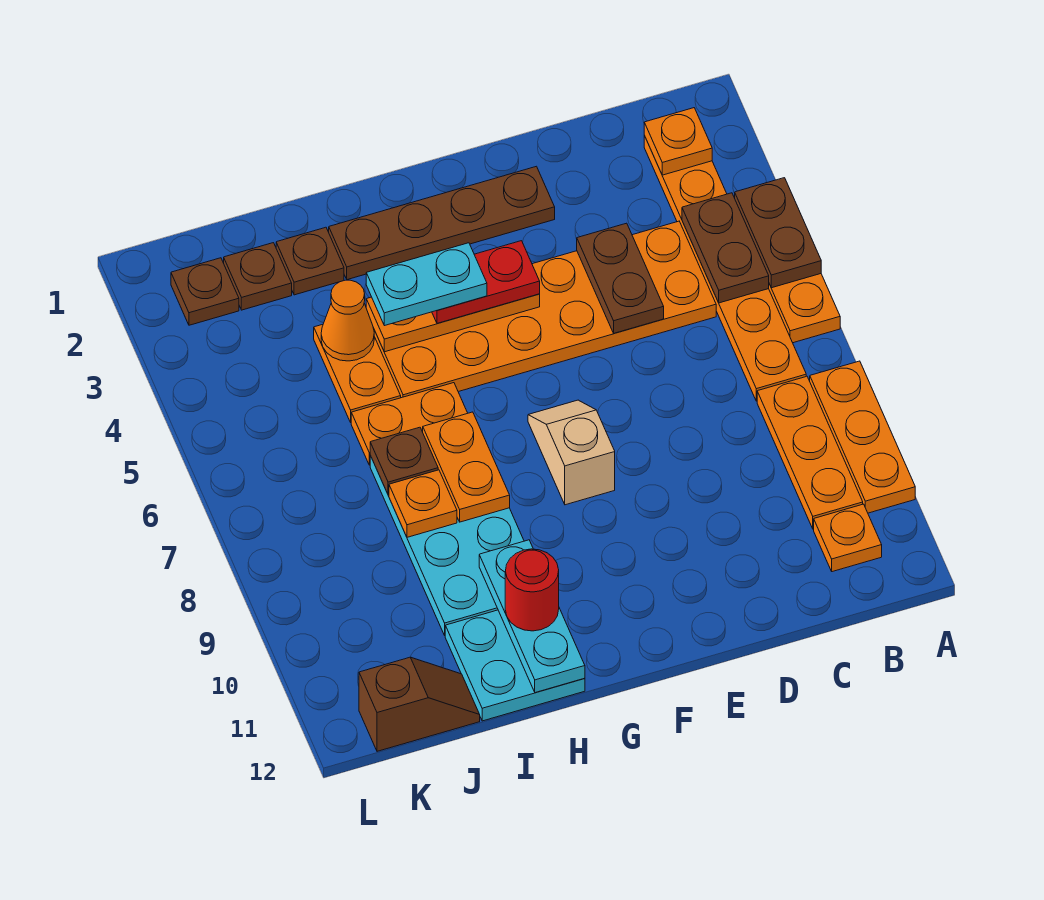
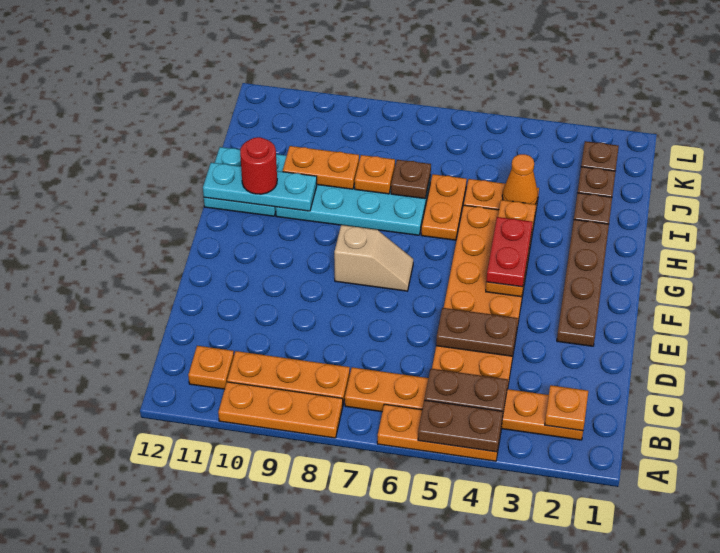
cyan plate G4:H4 level 4 -> none
orange plate H7:H8 level 2 -> orange plate I9:I10 level 2
brown slope J12:K12 level 1 top K -> none

